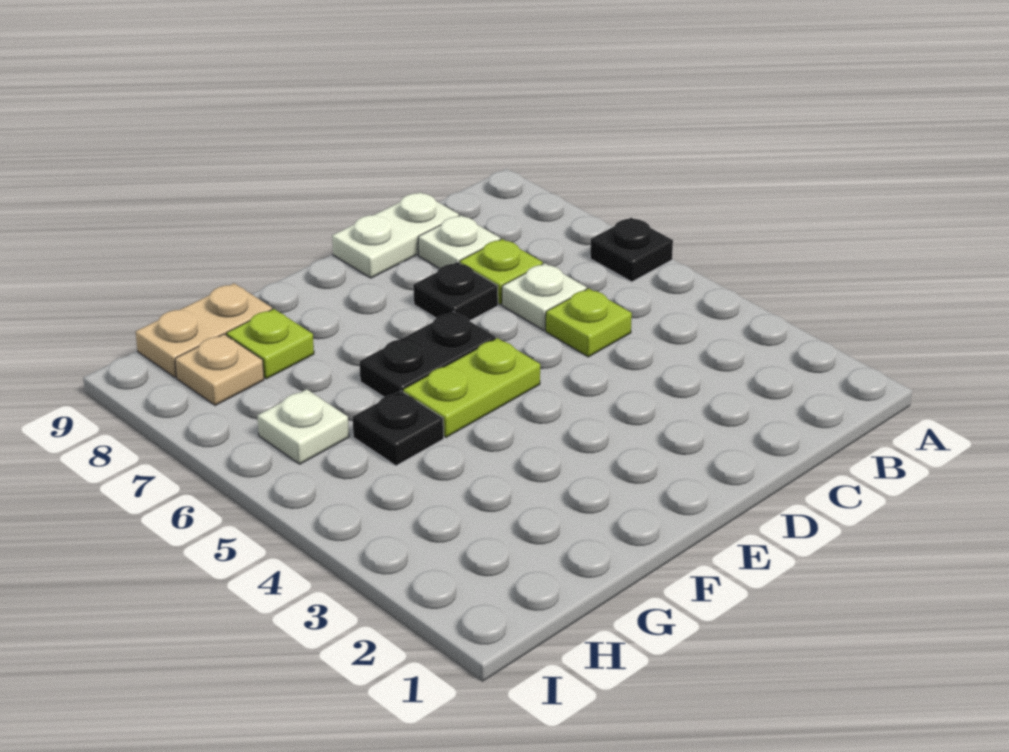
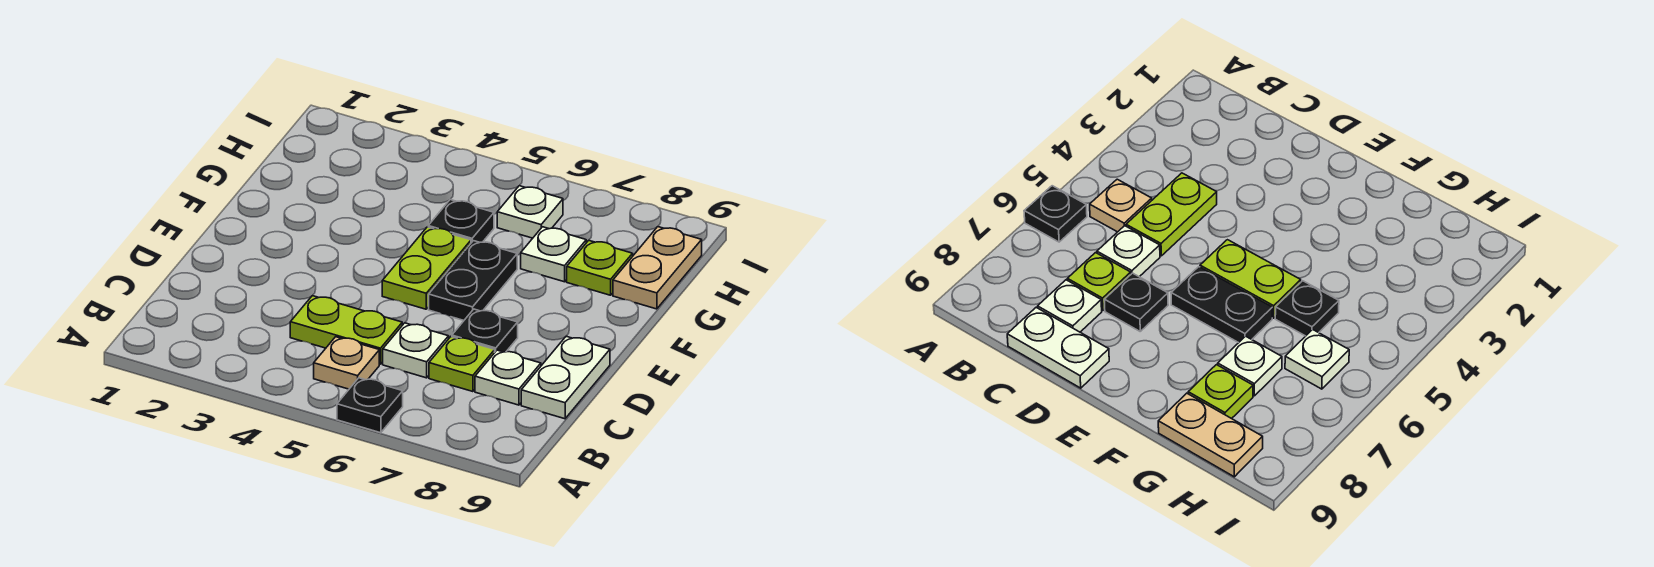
lime plate C5 level 1 -> lime plate C4:C5 level 1
none -> white plate G7 level 1
tan plate H8 level 1 -> tan plate B5 level 1

